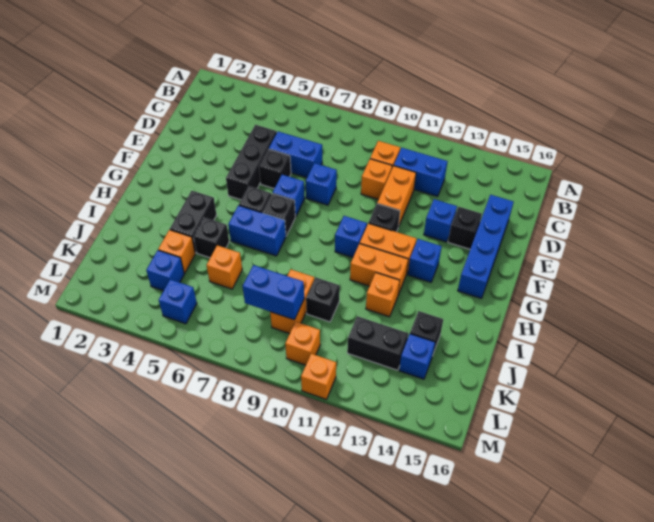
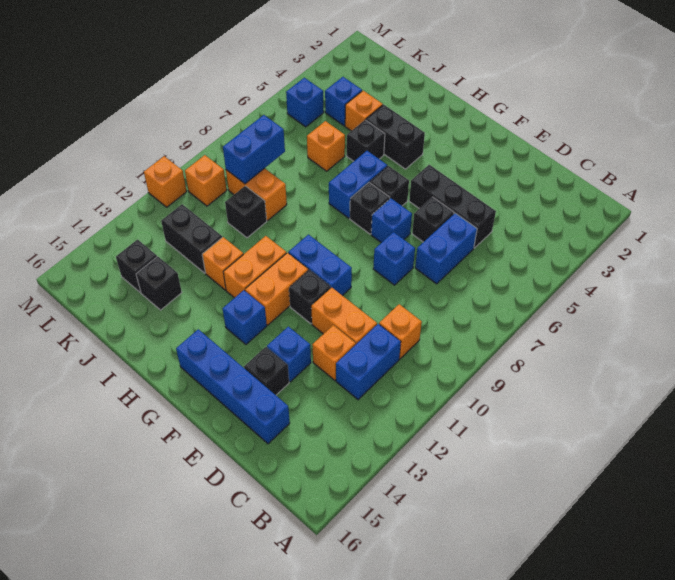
orange brick D10 level 1 -> orange brick D12 level 1
blue brick G10 level 1 -> blue brick F10:G10 level 1
black brick K12:K13 level 1 -> black brick J12:K12 level 1
blue brick K14 level 1 -> black brick K14 level 1

